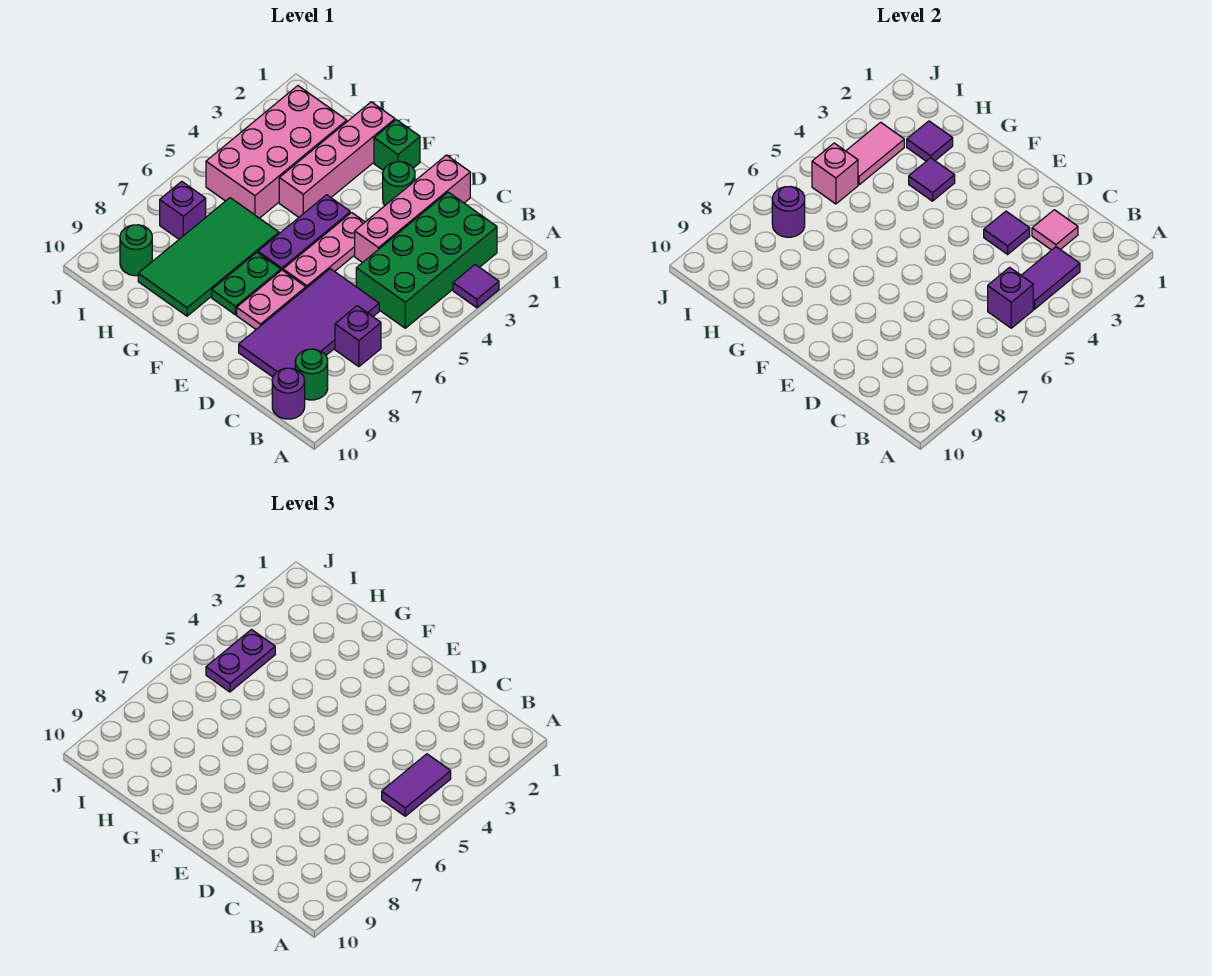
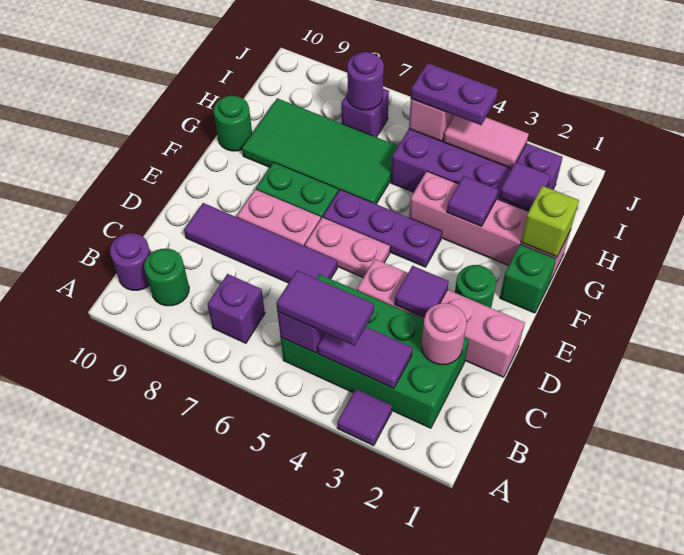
pink tile C2 level 2 -> pink round brick C2 level 2
purple tile C6:D9 level 1 -> purple tile D6:D9 level 1
pink plate E4:E6 level 1 -> pink plate E5:E6 level 1
none -> lime brick G1 level 2
pink brick H2:I5 level 1 -> purple brick H2:I5 level 1
green round brick I9 level 1 -> green round brick G10 level 1

